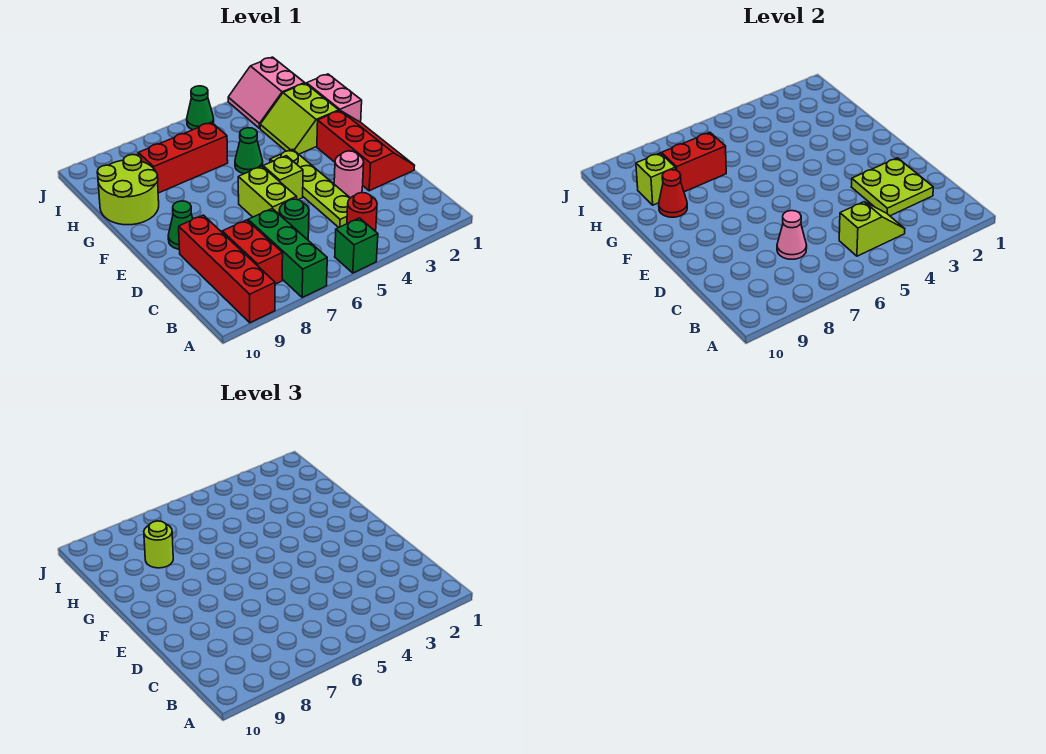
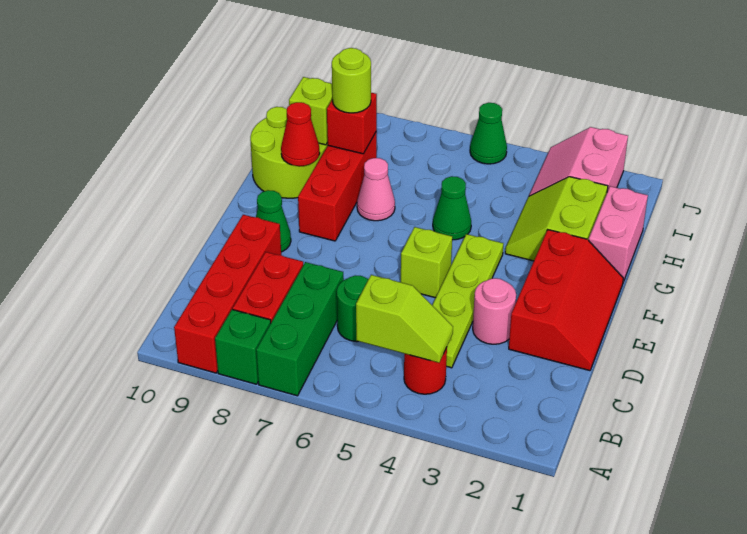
green brick A5 level 1 -> green brick A8 level 1
lime plate C2:D3 level 2 -> none
pink cone C7 level 2 -> pink cone G7 level 1
lime brick D6:E6 level 1 -> none
red brick H6:H8 level 1 -> red brick F8:H8 level 1
red brick H7:H8 level 2 -> red brick H8 level 2

